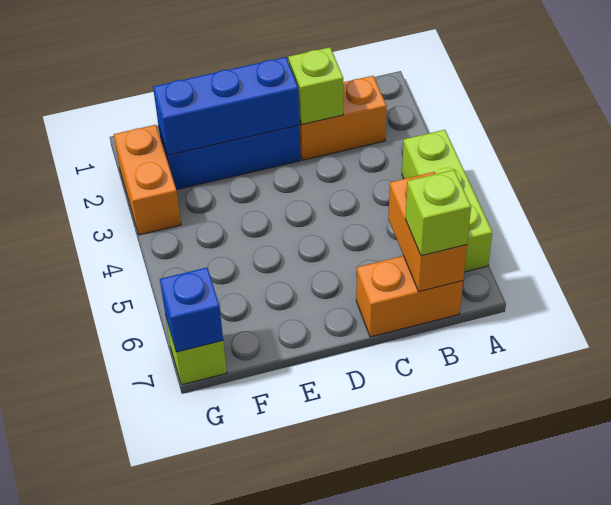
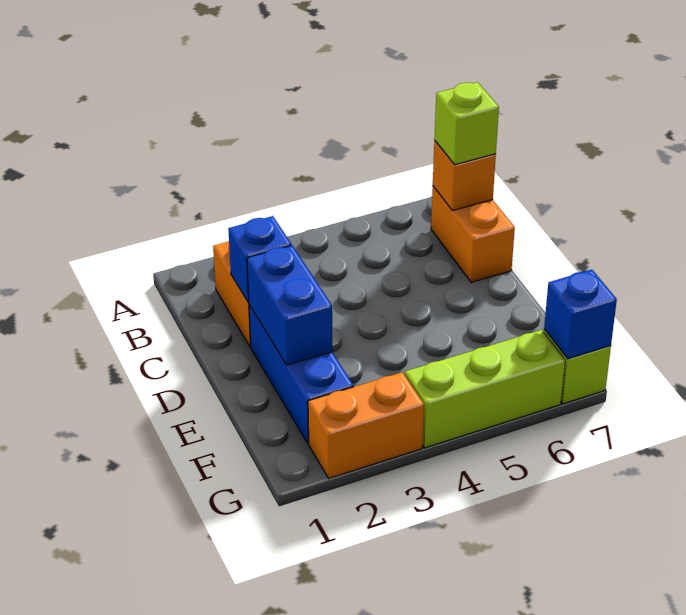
lime brick A4:A6 level 1 -> lime brick G4:G6 level 1
orange brick B6:B7 level 2 -> orange brick B7 level 2
lime brick C2 level 2 -> blue brick C2 level 2
blue brick D2:F2 level 2 -> blue brick D2:E2 level 2

